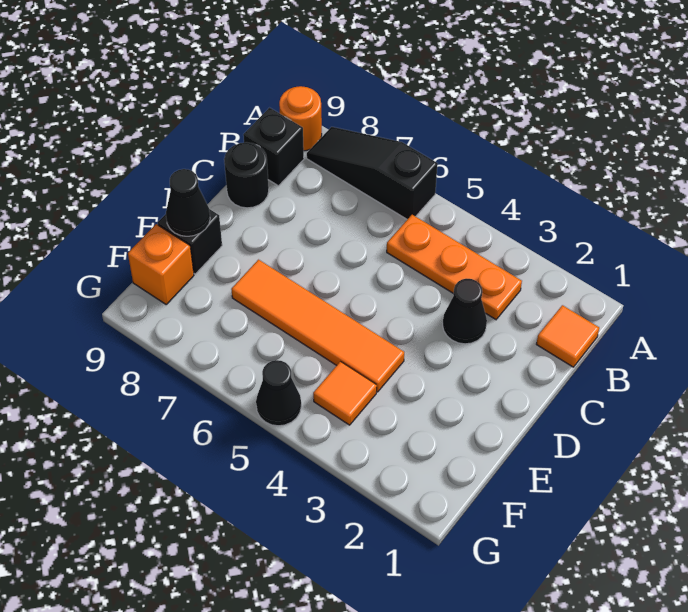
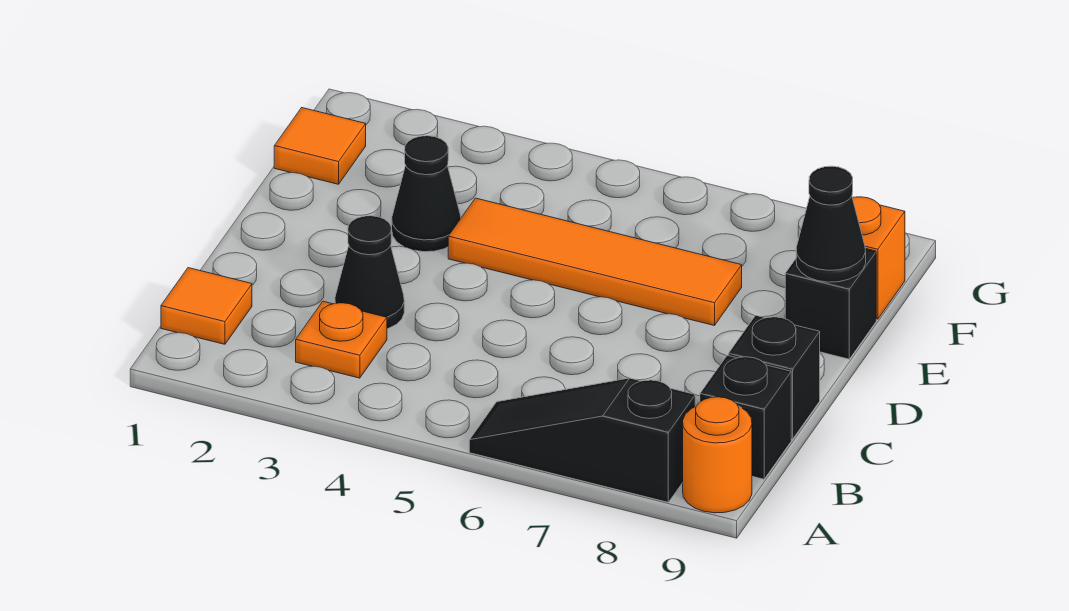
black slope A6:A8 level 1 top 6 -> black slope A6:A8 level 1 top 8
orange plate B3:B5 level 1 -> orange plate B3 level 1
black round brick C9 level 1 -> black brick C9 level 1
orange tile F4 level 1 -> orange tile F1 level 1
black cone G5 level 1 -> black cone E3 level 1

